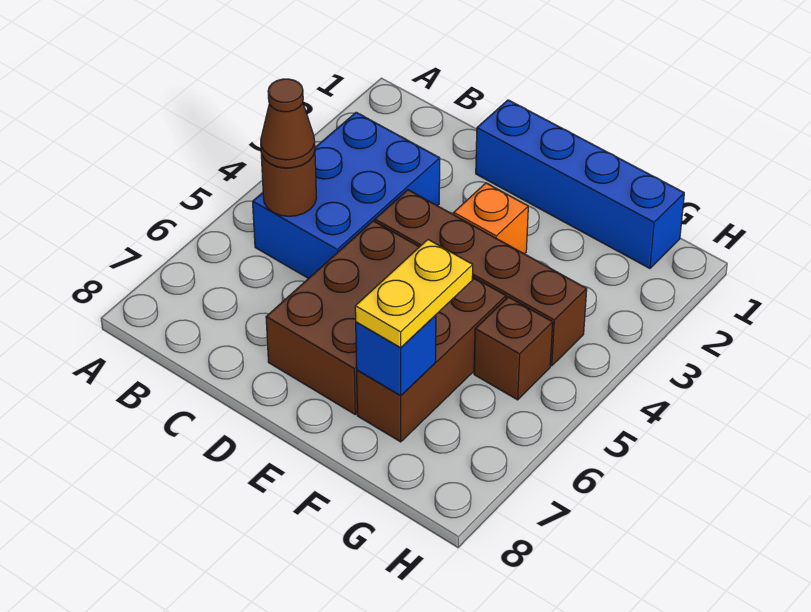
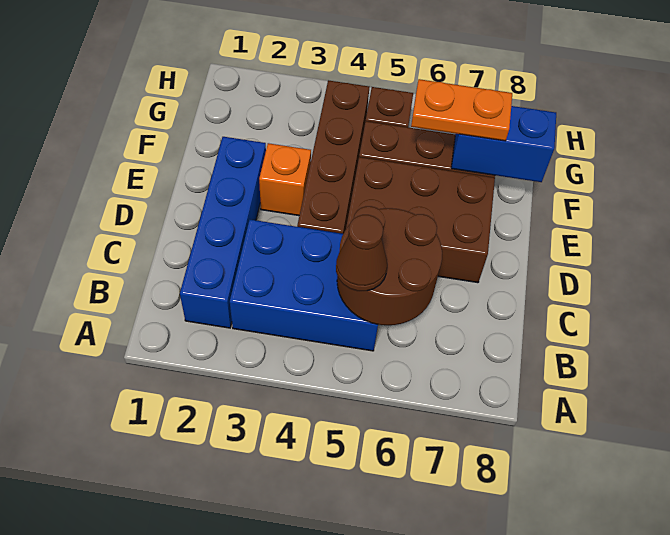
brown round brick B5 level 2 -> brown round brick B5:C6 level 2
blue brick D1:G1 level 1 -> blue brick B2:E2 level 1
yellow plate F6:F7 level 3 -> orange plate F6:F7 level 3
blue brick F7 level 2 -> blue brick F7:F8 level 2

